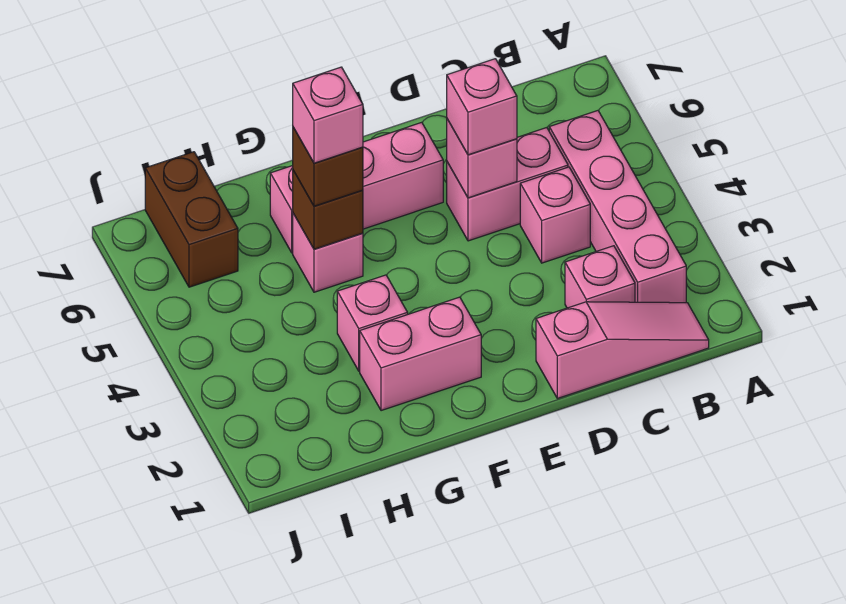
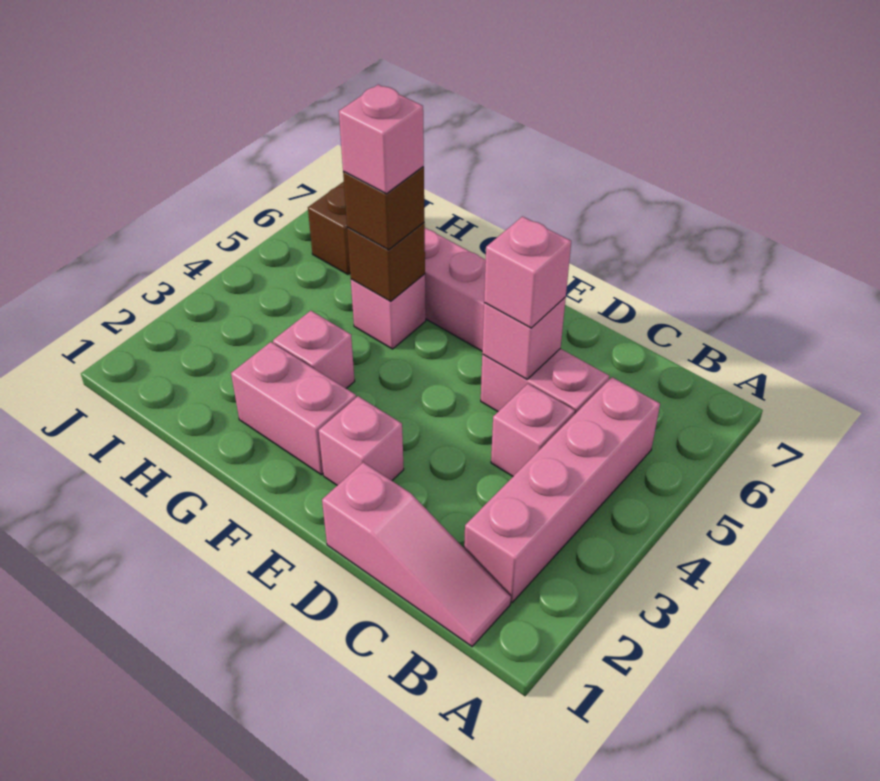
pink brick C2 level 1 -> pink brick E2 level 1

